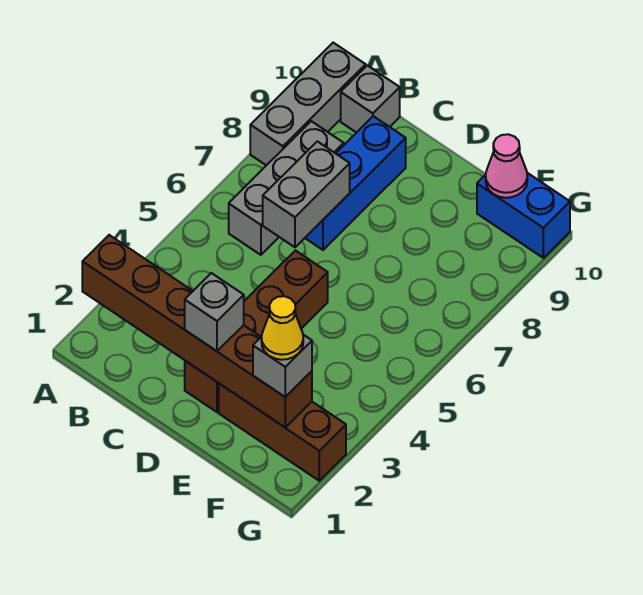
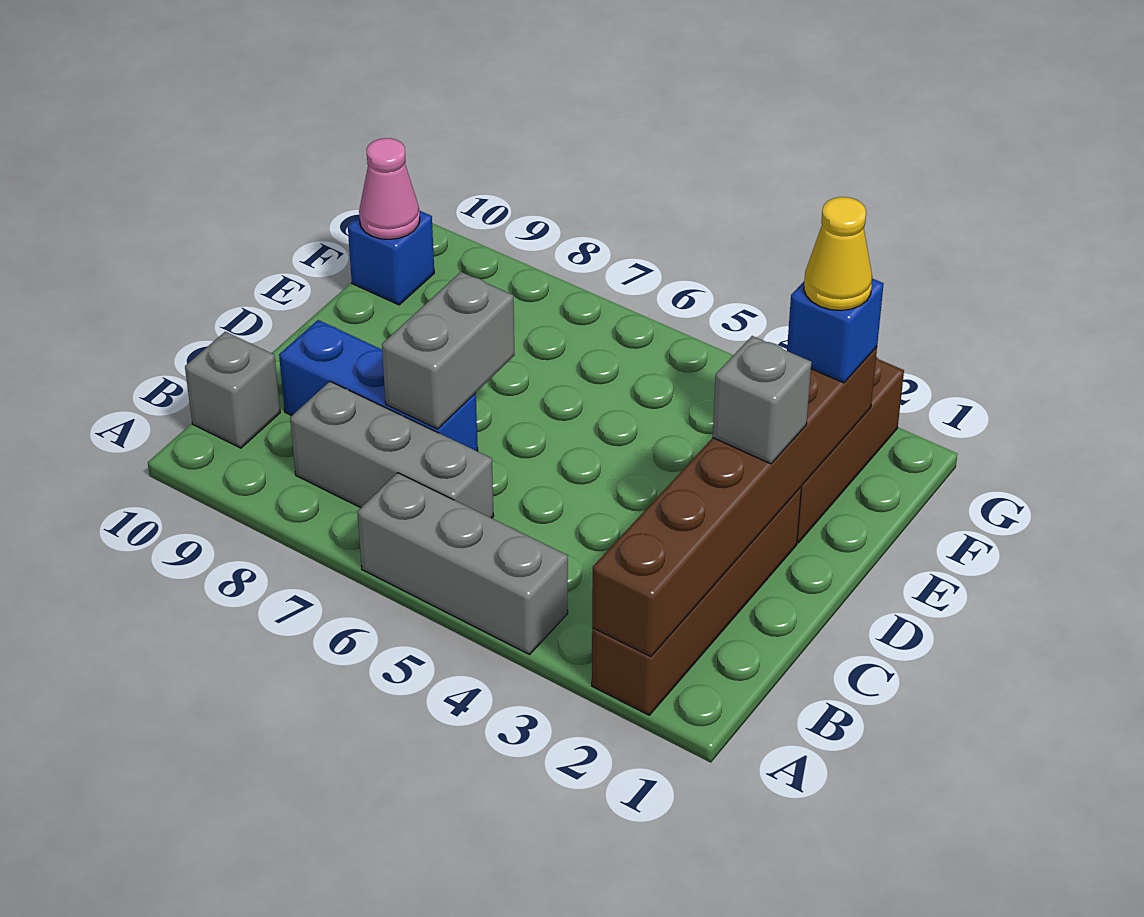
grey brick A8:A10 level 1 -> grey brick A4:A6 level 1
grey brick C6:C7 level 2 -> grey brick C7:D7 level 2
brown brick D2:D5 level 1 -> brown brick A2:D2 level 1
grey brick F2 level 3 -> blue brick F2 level 3
blue brick F10:G10 level 1 -> blue brick F10 level 1

